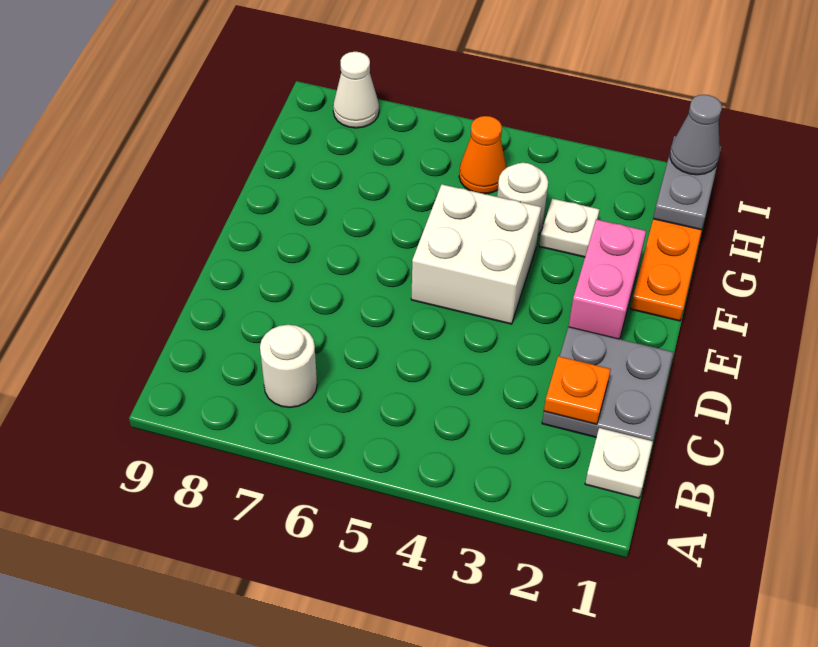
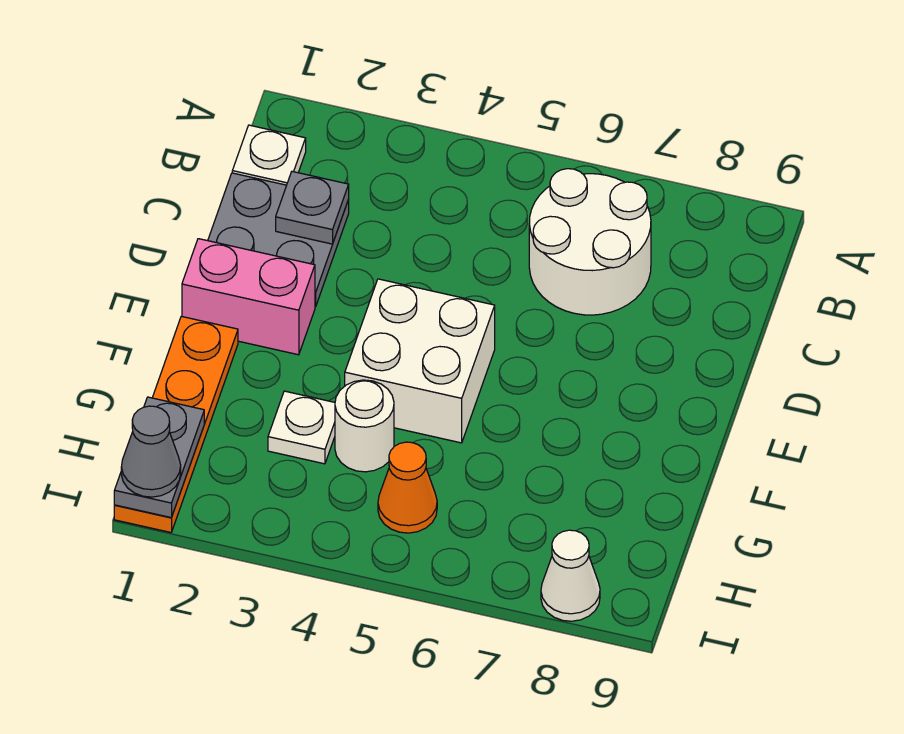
white round brick B7 level 1 -> white round brick B6:C7 level 1
orange plate C2 level 2 -> grey plate C2 level 2
pink brick E2:F2 level 1 -> pink brick E1:E2 level 1

